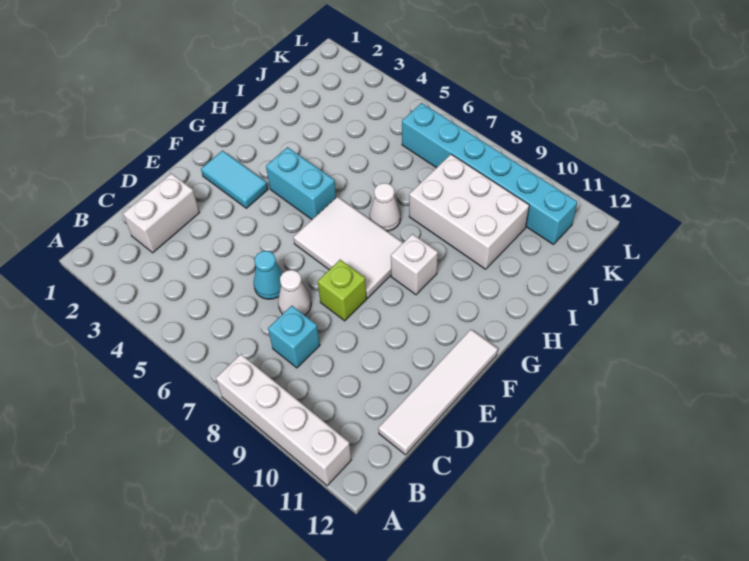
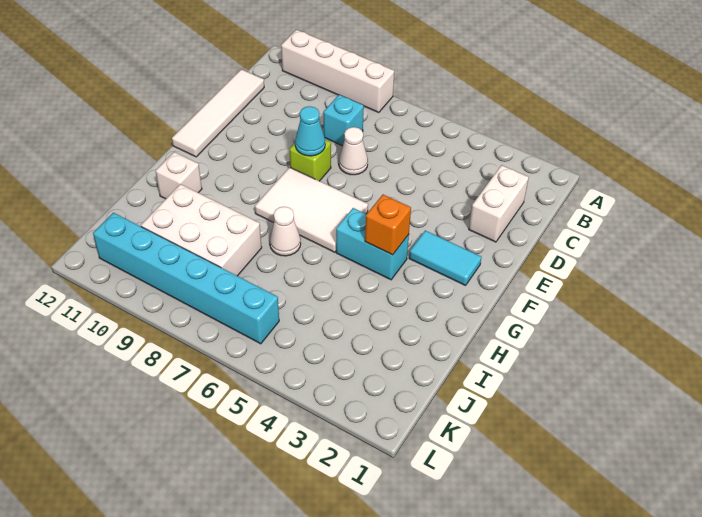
cyan cone D6 level 1 -> cyan cone E8 level 2
none -> orange brick G4 level 2
white brick G9 level 1 -> white brick H11 level 1

